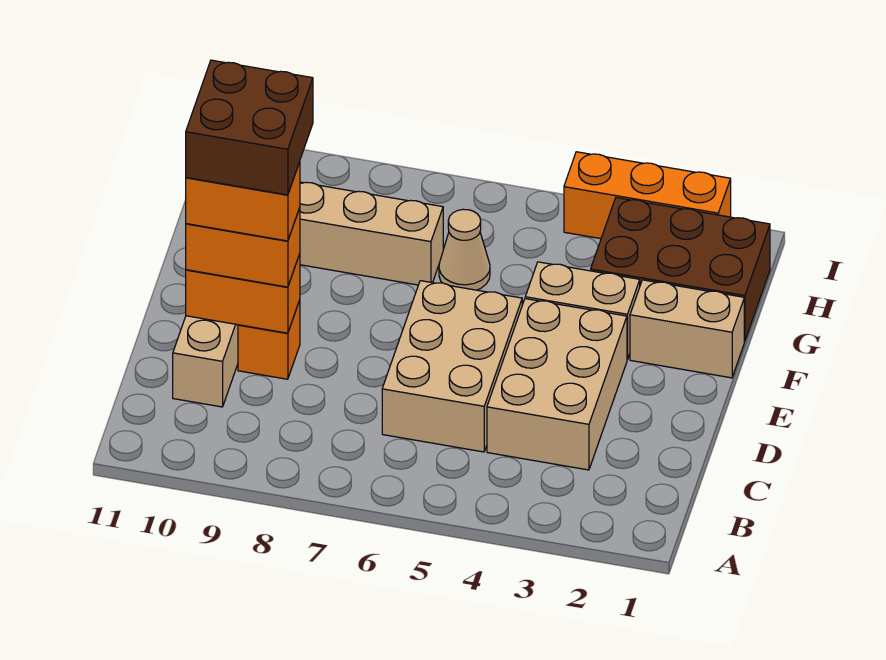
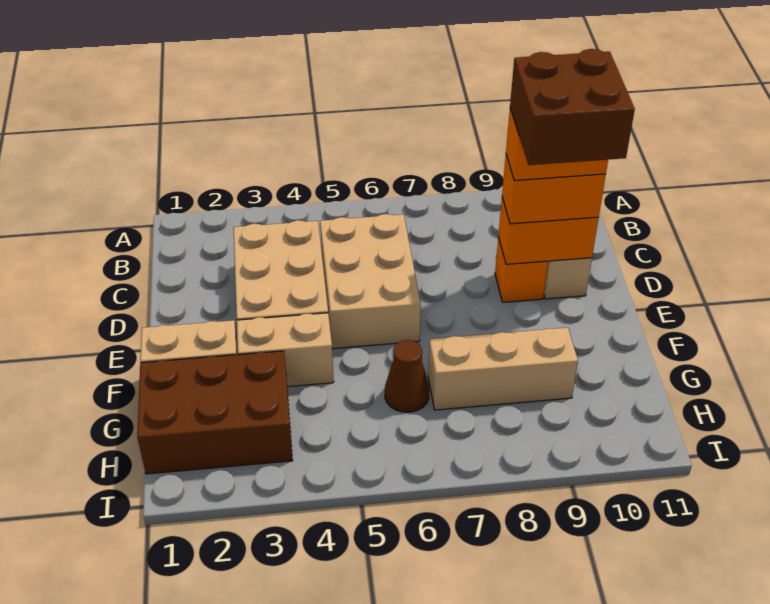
tan cone G6 level 1 -> brown cone G6 level 1
orange brick I2:I4 level 1 -> none

